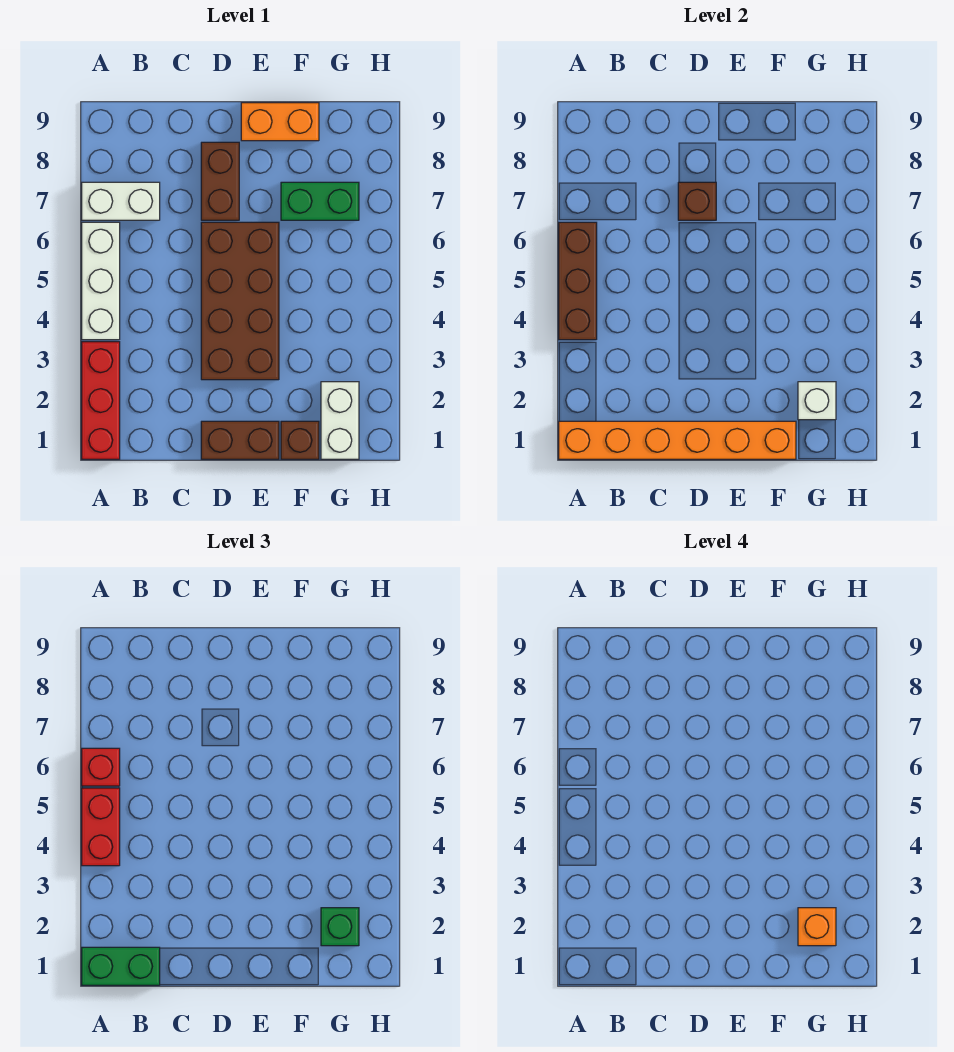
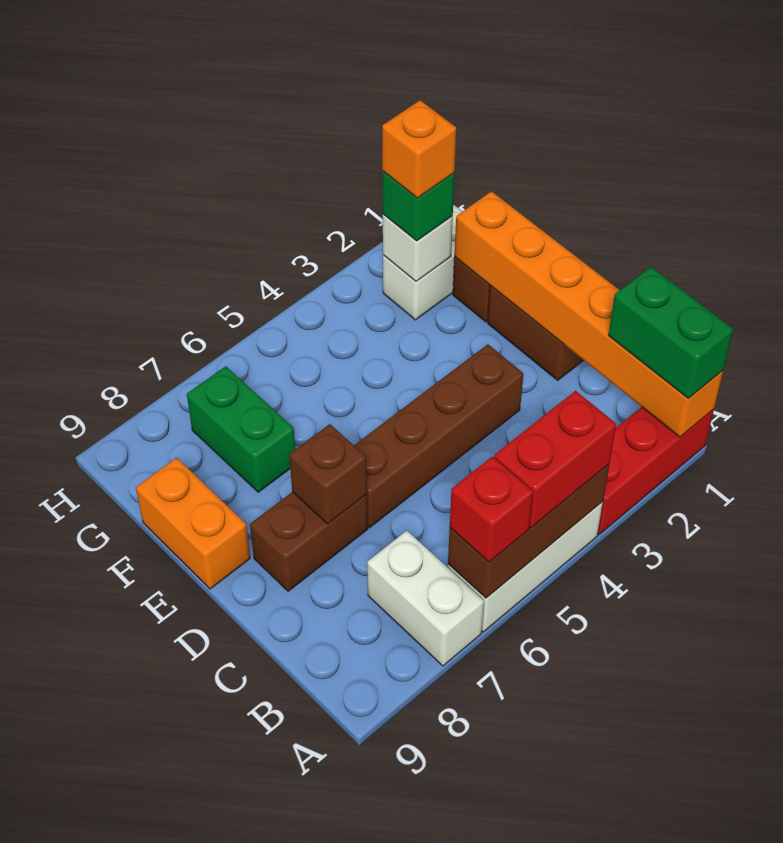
brown brick D3:E6 level 1 -> brown brick D3:D6 level 1

